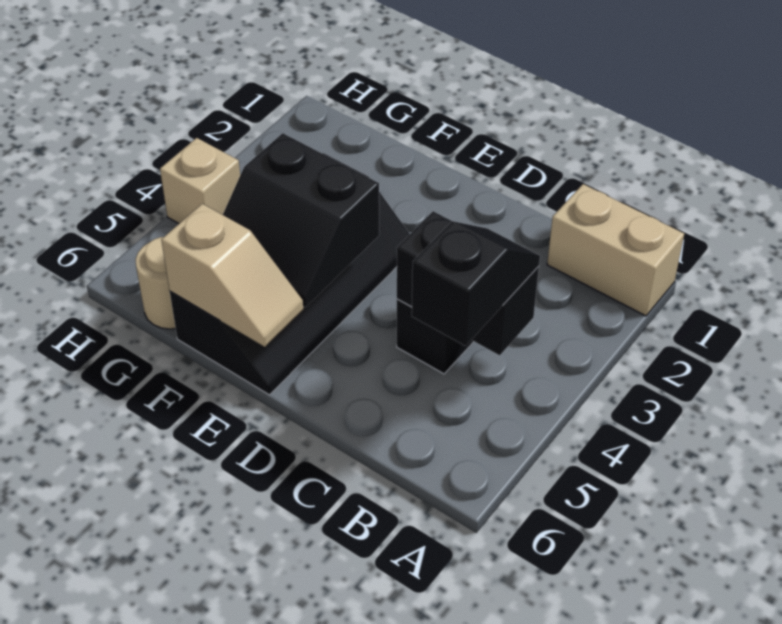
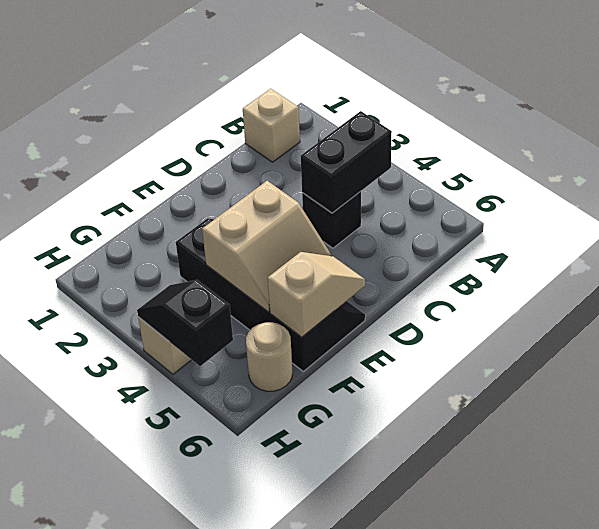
tan brick A1:B1 level 1 -> tan brick B1 level 1
black slope B4:B5 level 3 top 5 -> black slope H4:H5 level 2 top 5
black slope E4:F5 level 2 top 4 -> tan slope E4:F5 level 2 top 4

